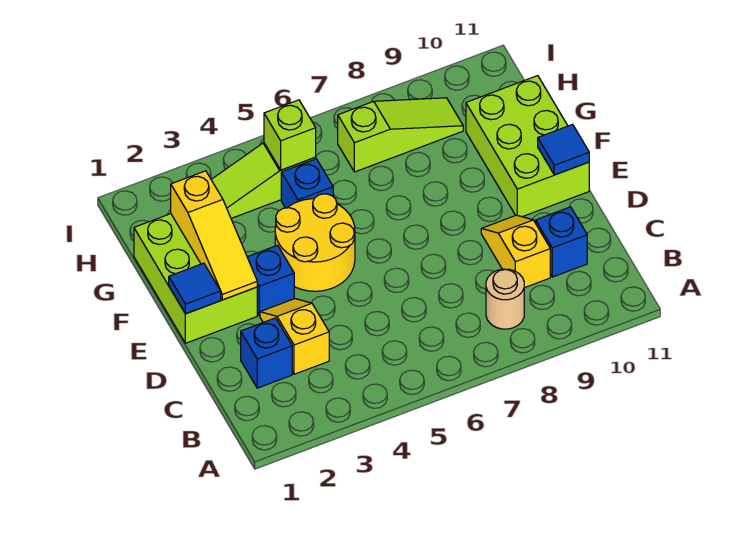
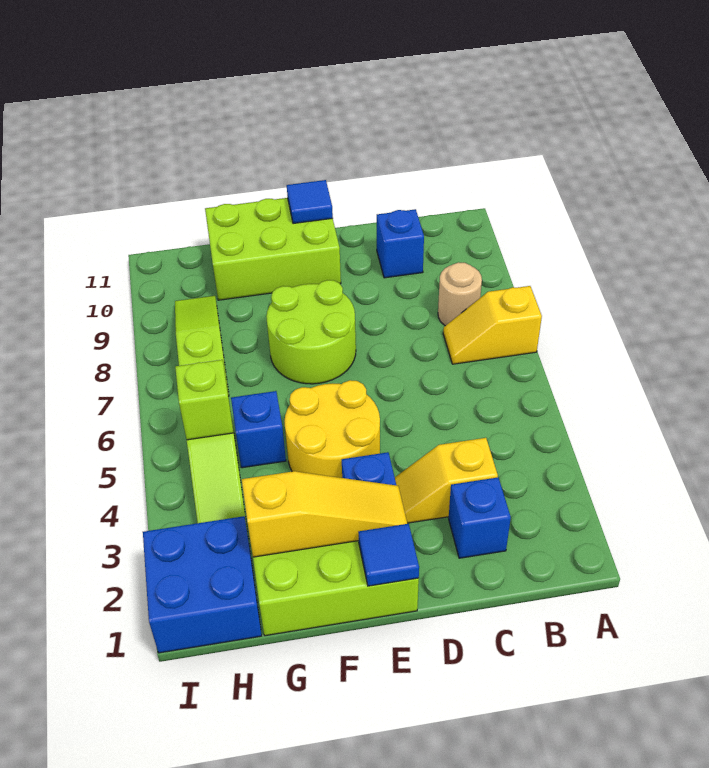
yellow slope C9:D9 level 1 top C -> yellow slope A7:B7 level 1 top A
none -> lime round brick E7:F8 level 1
none -> blue brick H1:I2 level 1

